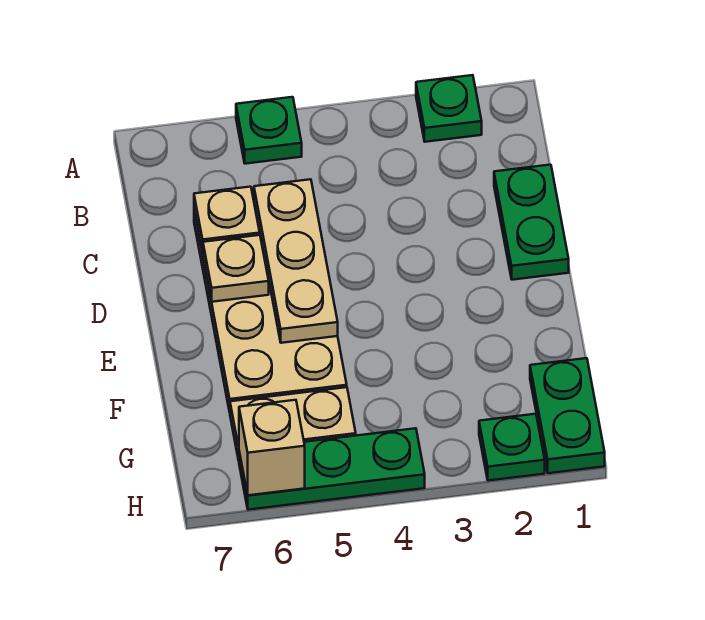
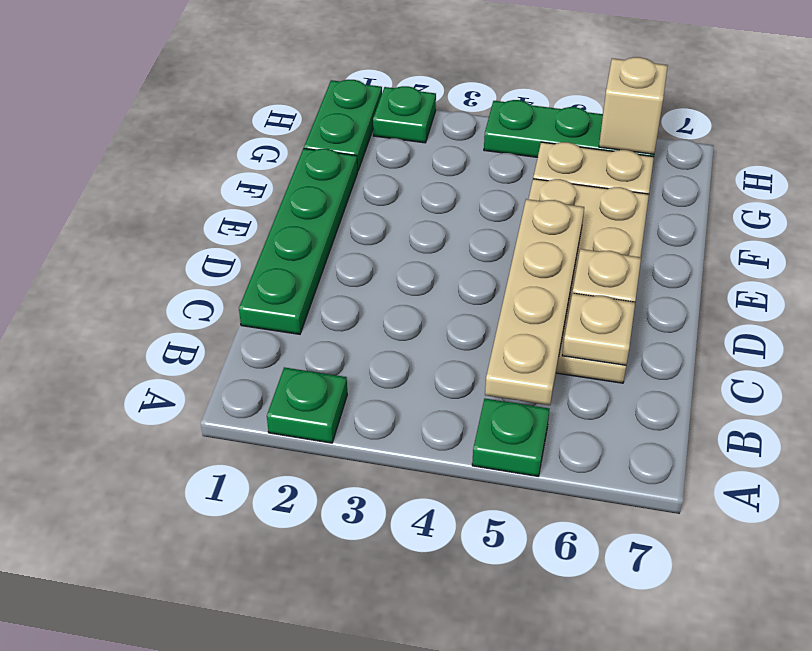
green plate C1:D1 level 1 -> green plate C1:F1 level 1
tan plate C5:E5 level 2 -> tan plate B5:E5 level 2

